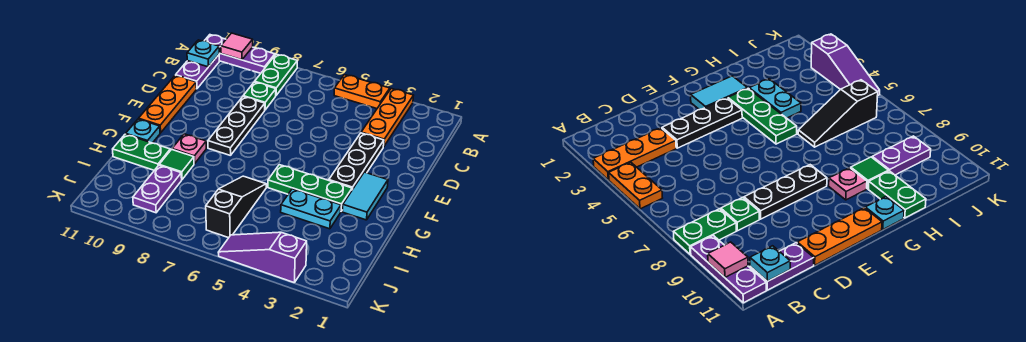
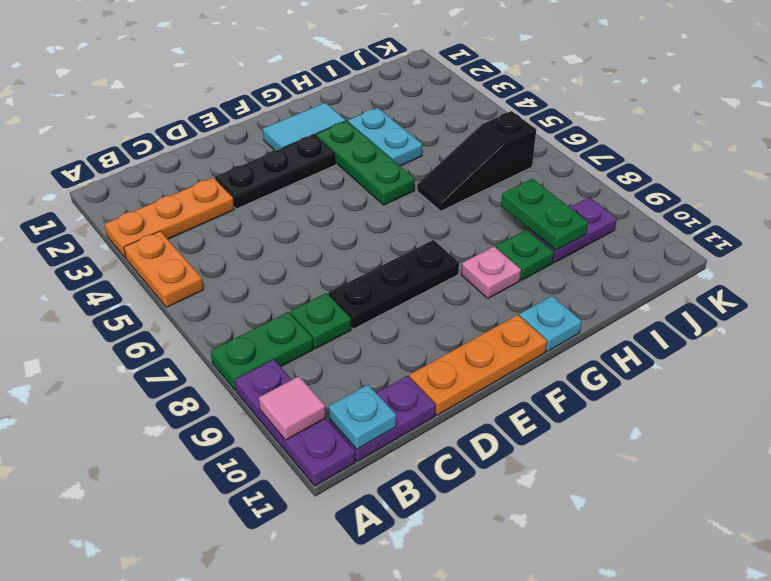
green tile H9 level 1 -> green plate H9 level 1
green plate H10:H11 level 1 -> green plate I8:I9 level 2
purple slope K3:K5 level 1 top 3 -> none

